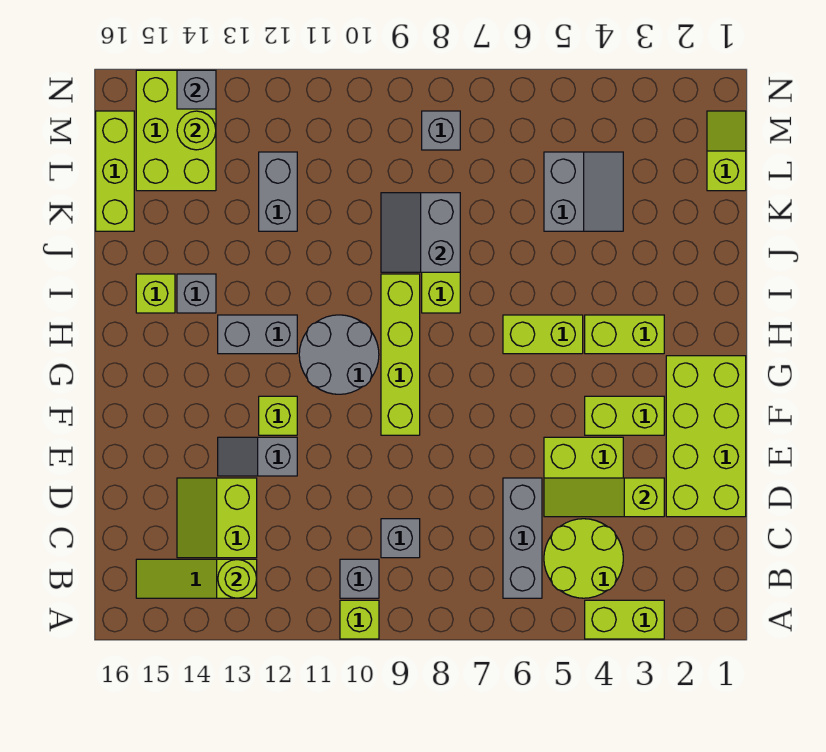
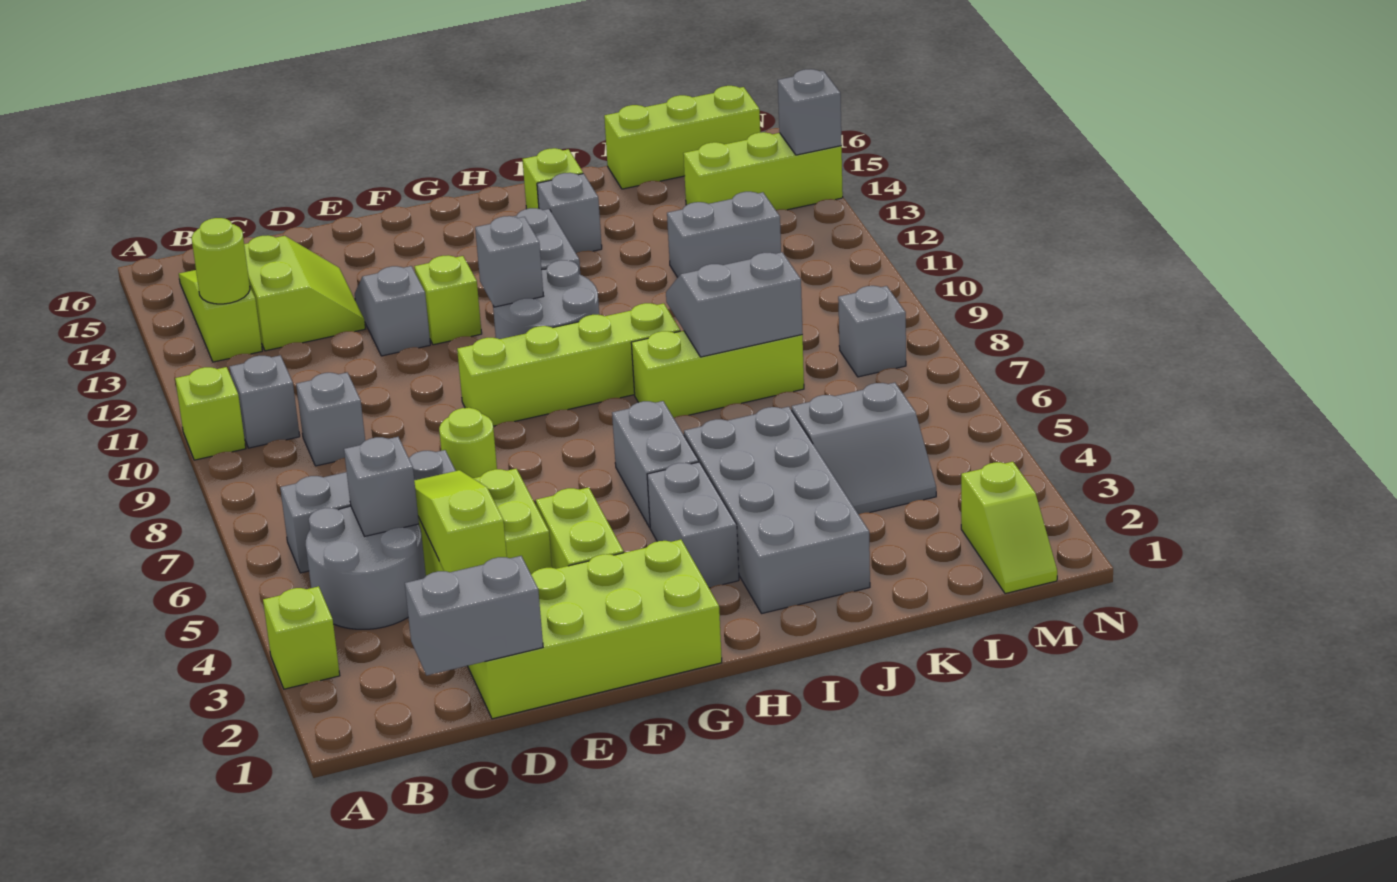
lime brick A3:A4 level 1 -> lime brick A3 level 1
lime round brick B4:C5 level 1 -> grey round brick B4:C5 level 1
none -> grey brick C1:D1 level 2
none -> grey brick C5 level 2
lime slope C13:D14 level 1 top 13 -> lime slope C13:D14 level 1 top C
none -> grey brick G11 level 2
lime brick H3:H4 level 1 -> grey brick H3:H4 level 1
lime brick H5:H6 level 1 -> grey brick H5:H6 level 1
none -> grey brick I2:J5 level 1
lime slope L1:M1 level 1 top L -> lime slope M1:M2 level 1 top 2
lime brick L14:N15 level 1 -> lime brick L14:N14 level 1
lime round brick M14 level 2 -> lime round brick E7 level 1

